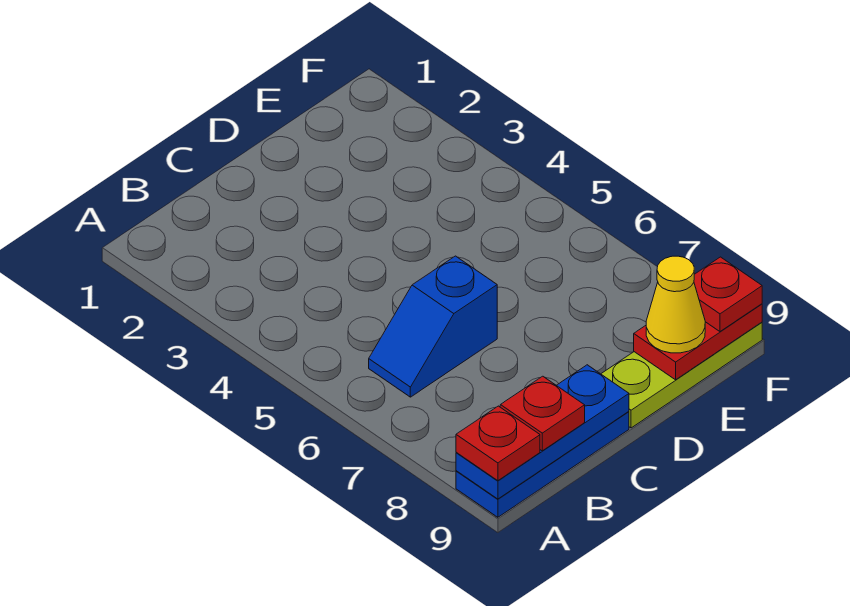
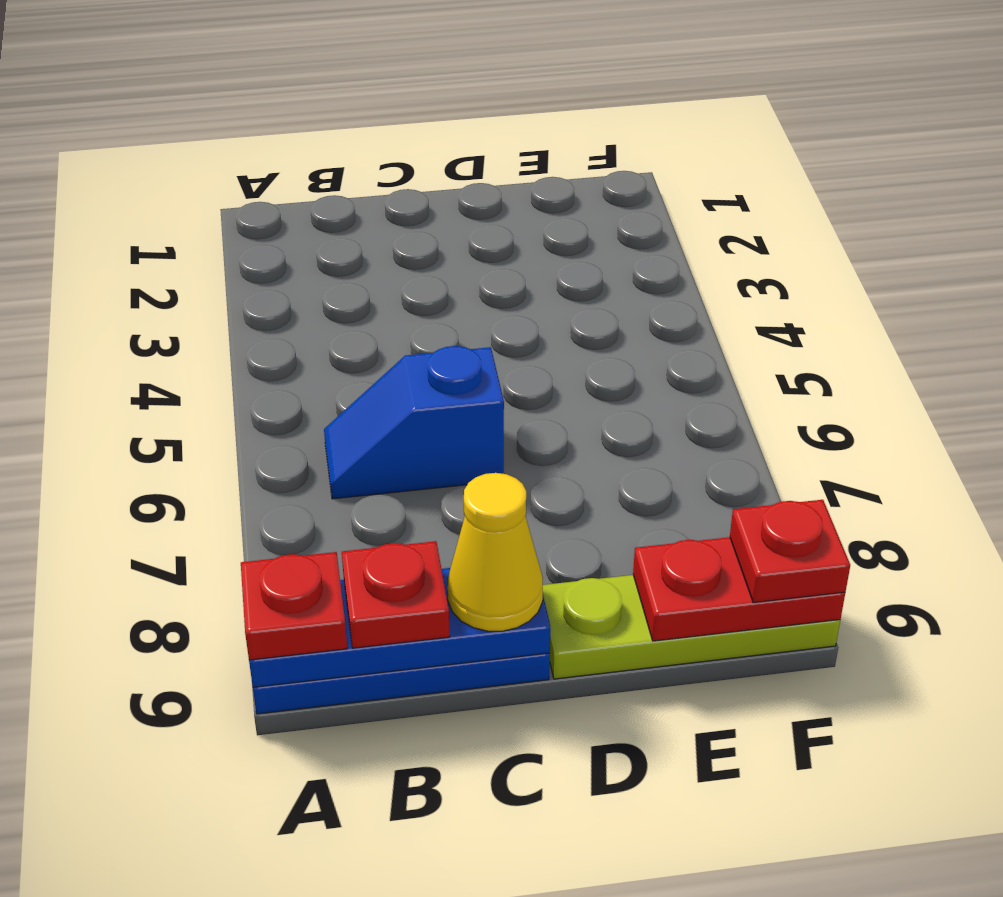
yellow cone E9 level 3 -> yellow cone C9 level 3

